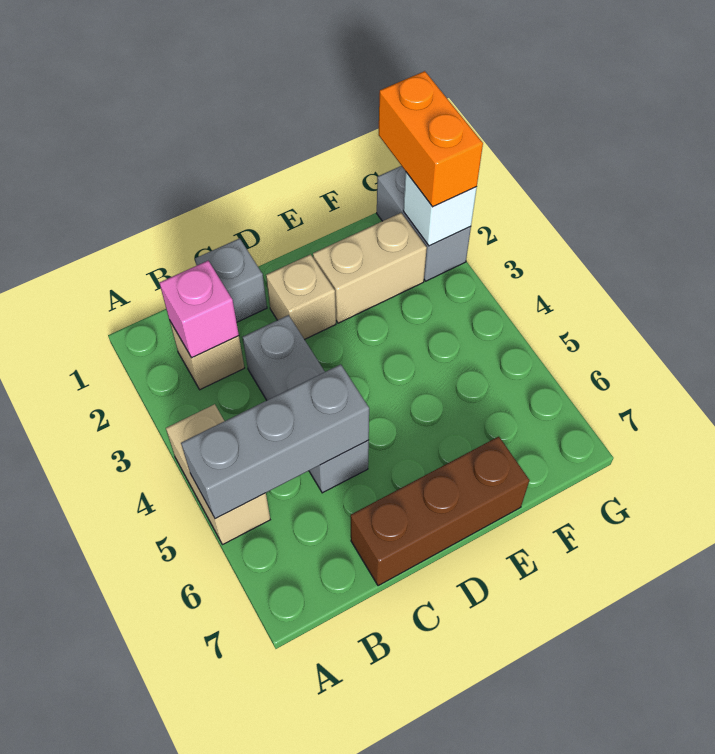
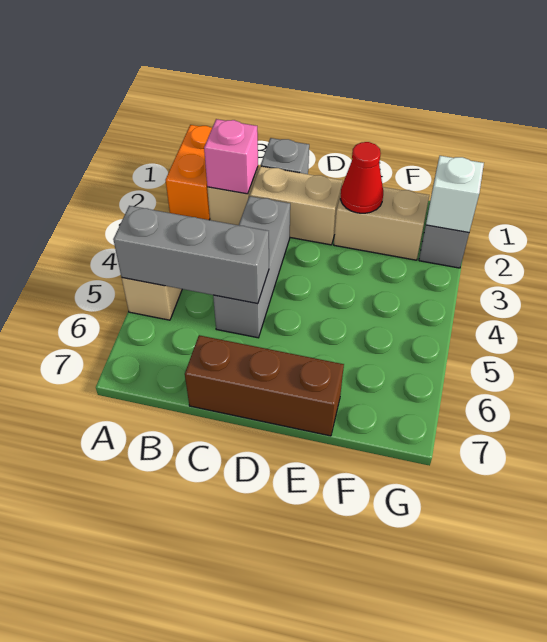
tan brick D2 level 1 -> tan brick C2:D2 level 1
none -> red cone E2 level 2
orange brick G1:G2 level 3 -> orange brick A1:A2 level 1

